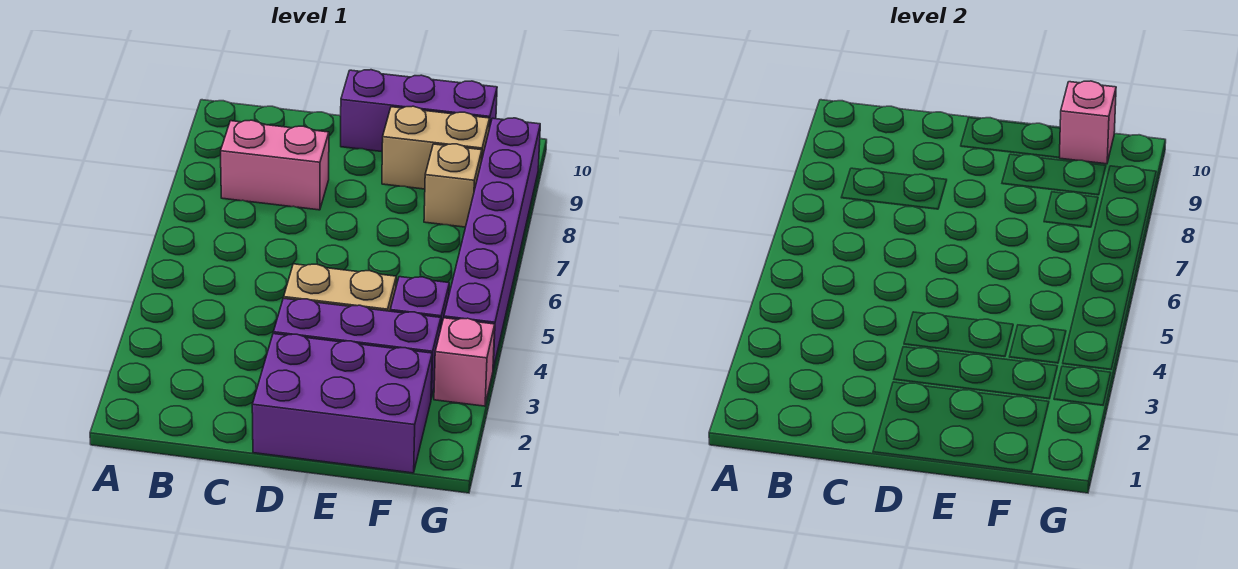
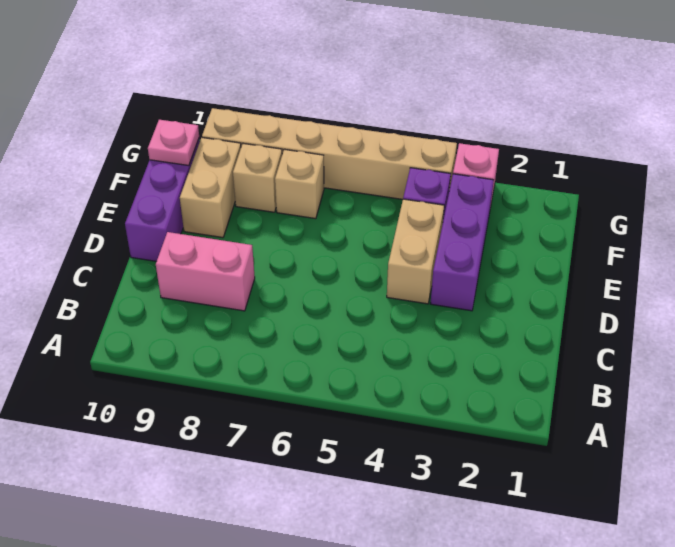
pink brick B8:C8 level 1 -> pink brick C8:C9 level 1
purple brick D1:F2 level 1 -> none
none -> tan brick F7 level 1
pink brick F10 level 2 -> pink plate F10 level 2
purple brick G4:G9 level 1 -> tan brick G4:G9 level 1

